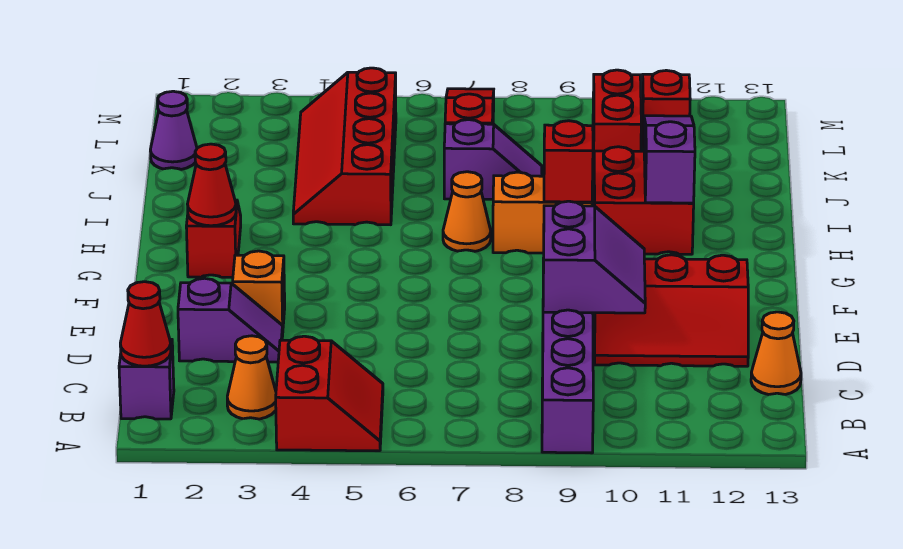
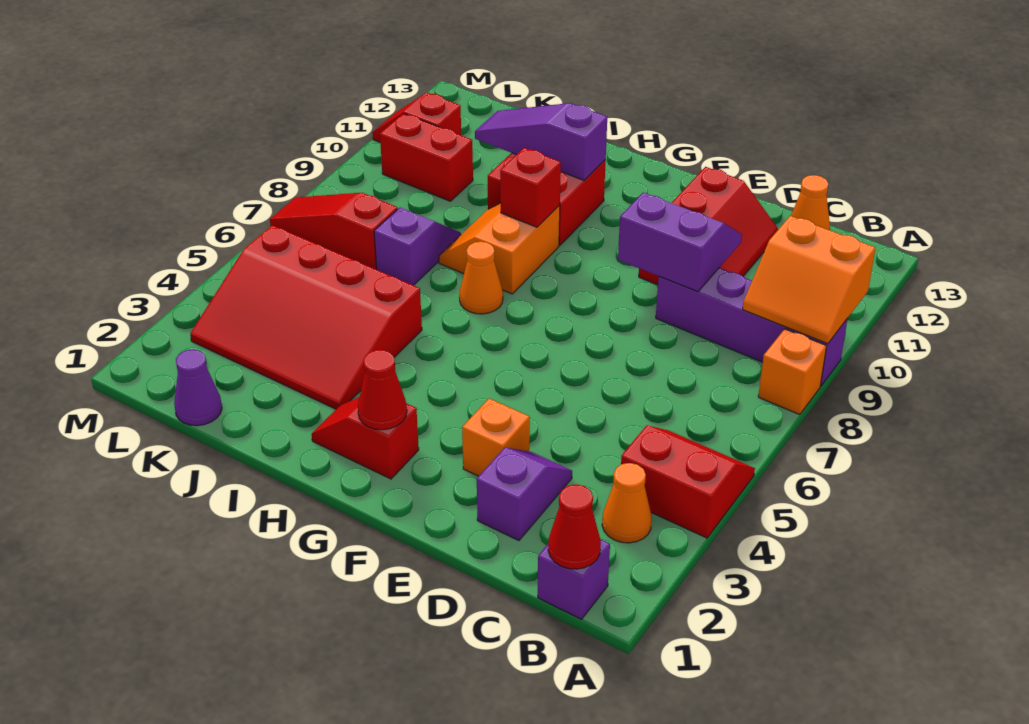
none -> orange brick A8 level 1
none -> orange slope A9:B10 level 2 top 10
red slope I4:L5 level 1 top 5 -> red slope I3:L5 level 1 top 5

